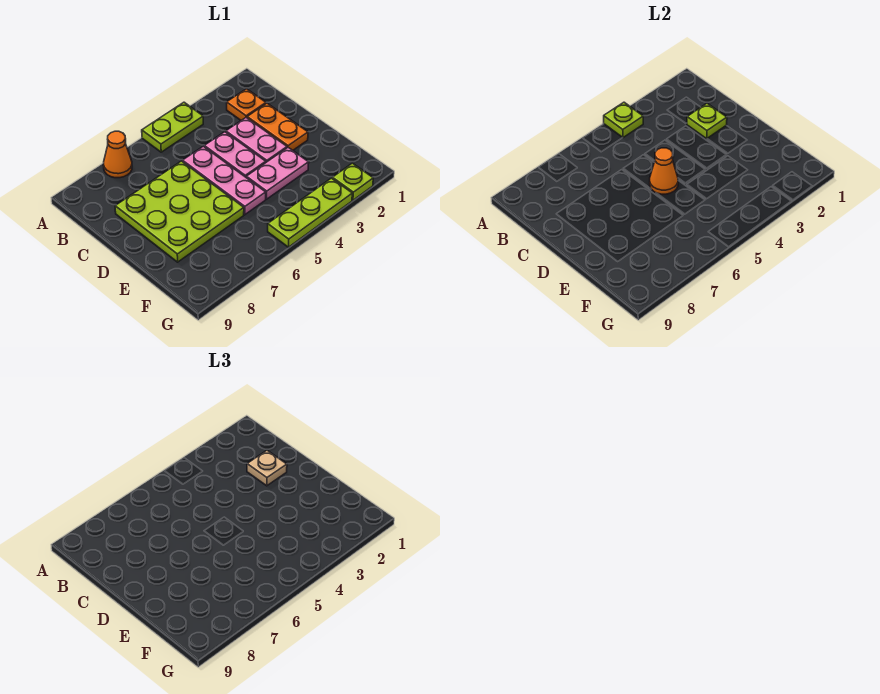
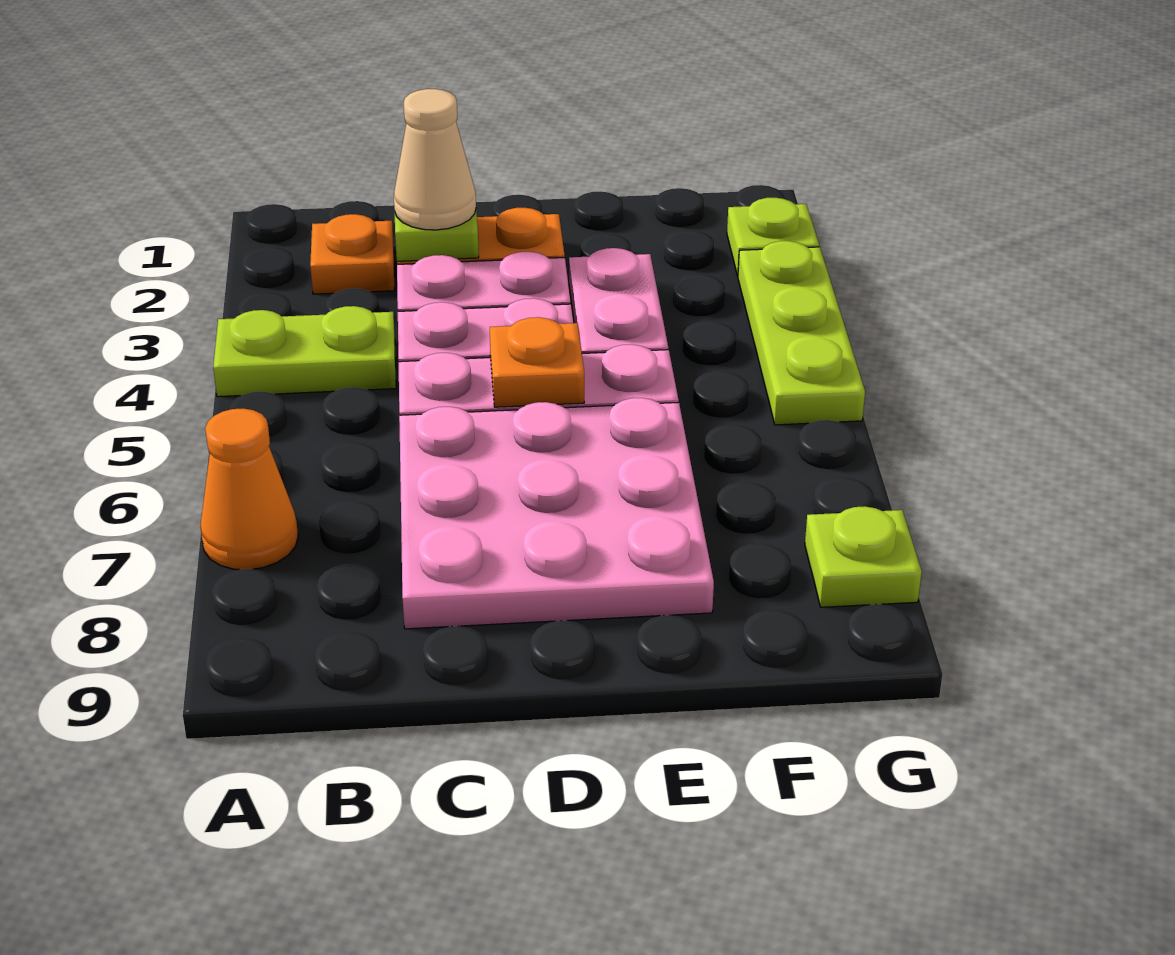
lime plate A4:A5 level 1 -> lime plate A4:B4 level 1
lime plate A4 level 2 -> lime plate G8 level 1
tan plate C2 level 3 -> tan cone C2 level 3
lime plate C6:E8 level 1 -> pink plate C6:E8 level 1
orange cone D5 level 2 -> orange plate D5 level 2

